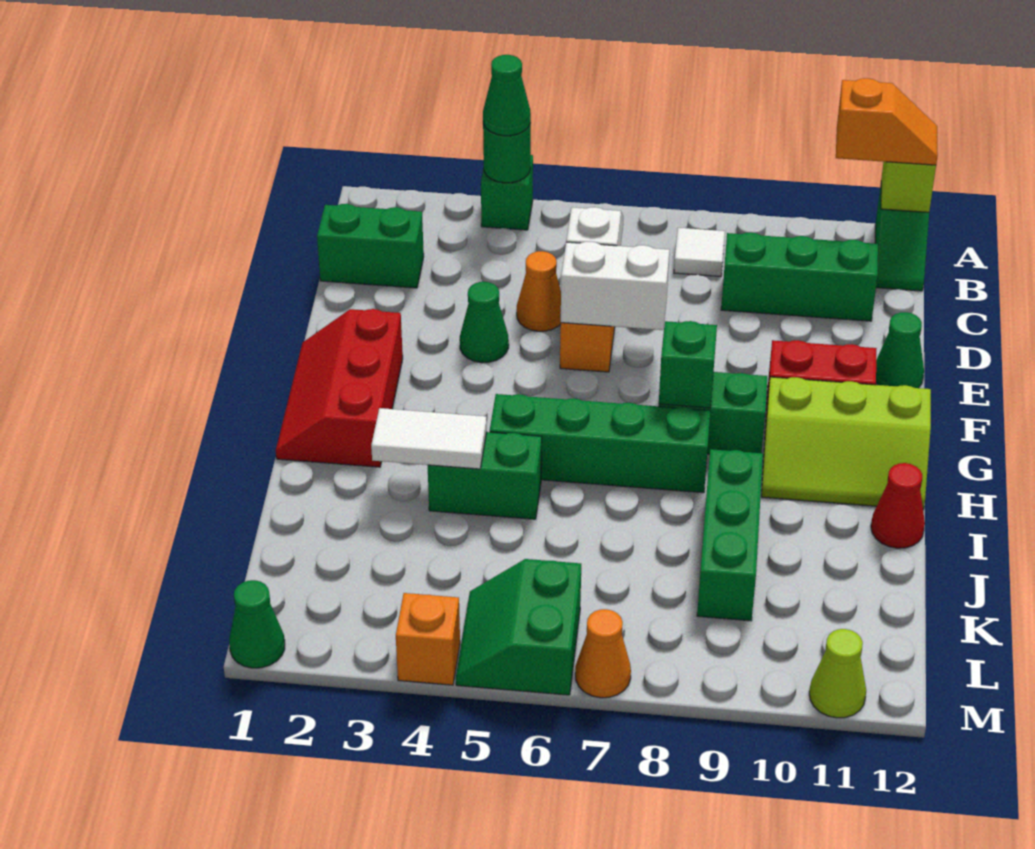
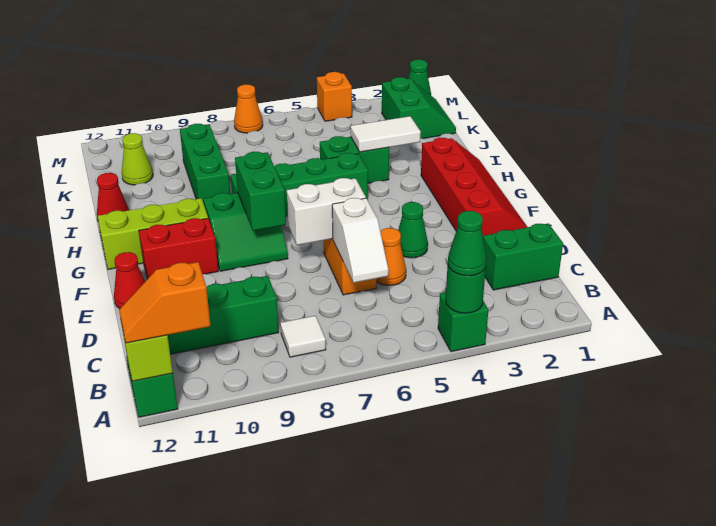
green cone E12 level 1 -> red cone E12 level 1
red slope F1:H2 level 1 top 2 -> red slope E1:H2 level 1 top 2
green brick G8 level 2 -> green brick F8:G8 level 2
green slope L5:M6 level 1 top 6 -> green slope K1:L2 level 1 top 2
lime cone M11 level 1 -> lime cone K11 level 1

